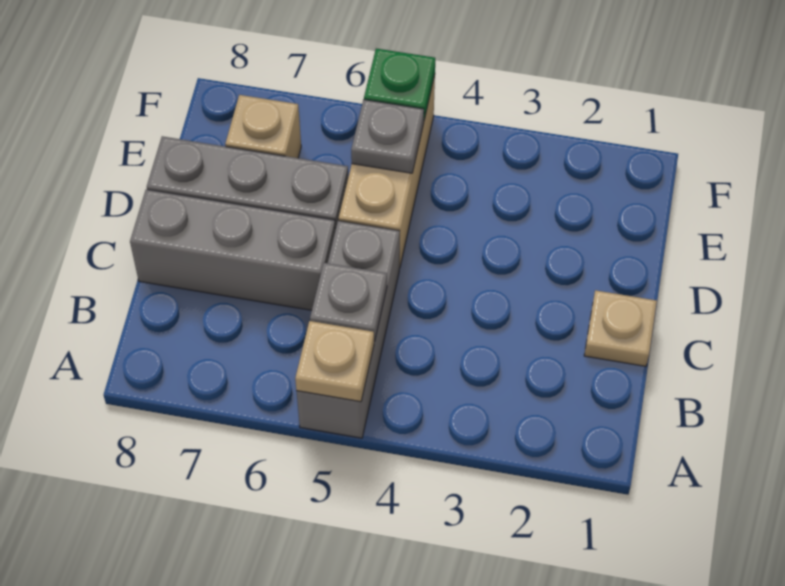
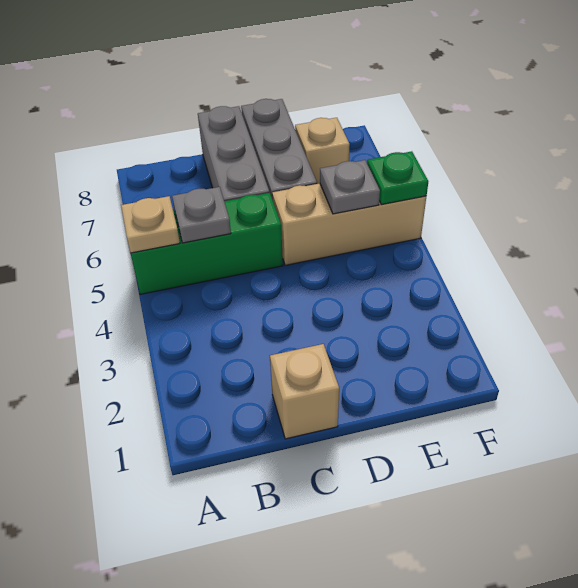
grey brick A5:C5 level 1 -> green brick A5:C5 level 1
tan plate C1 level 1 -> tan brick C1 level 1

